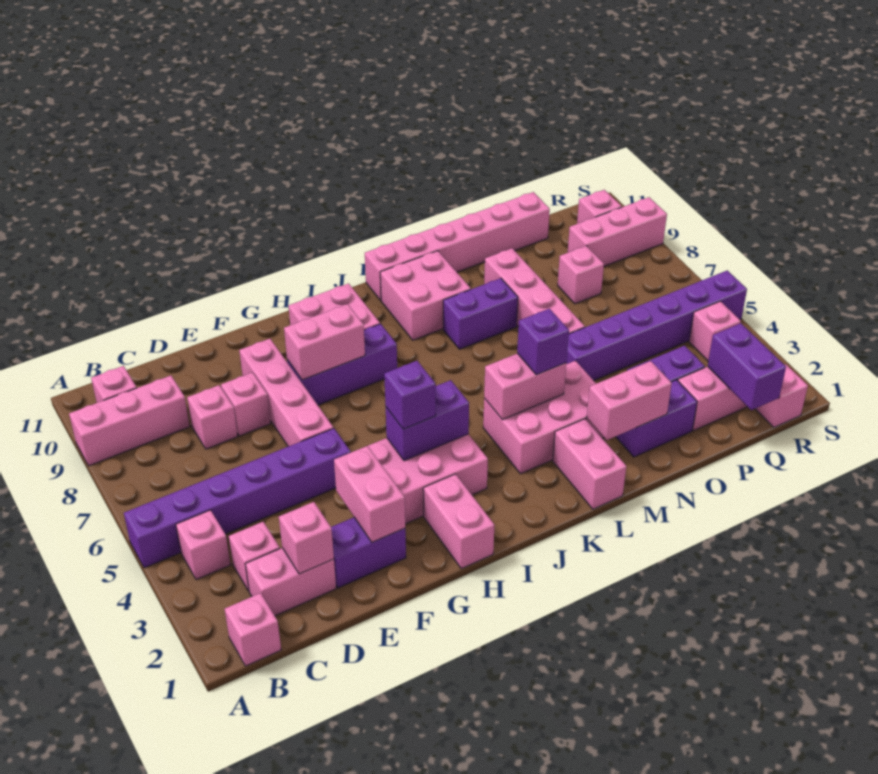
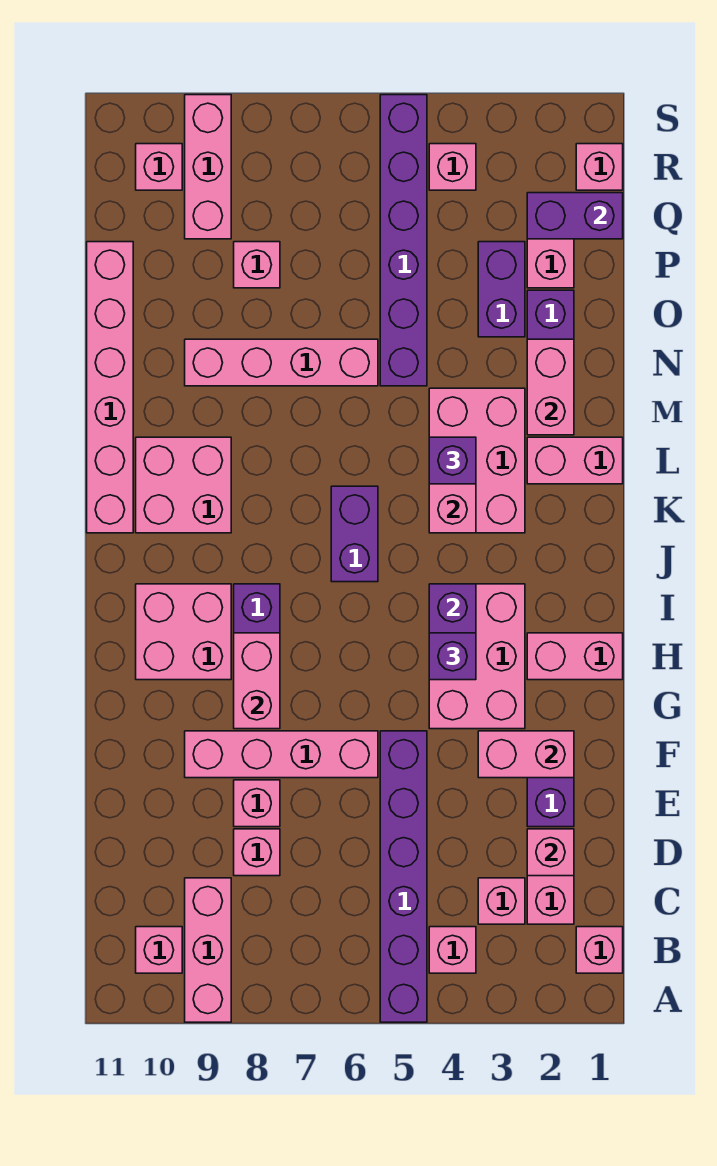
purple brick L8:M8 level 1 -> purple brick J6:K6 level 1

